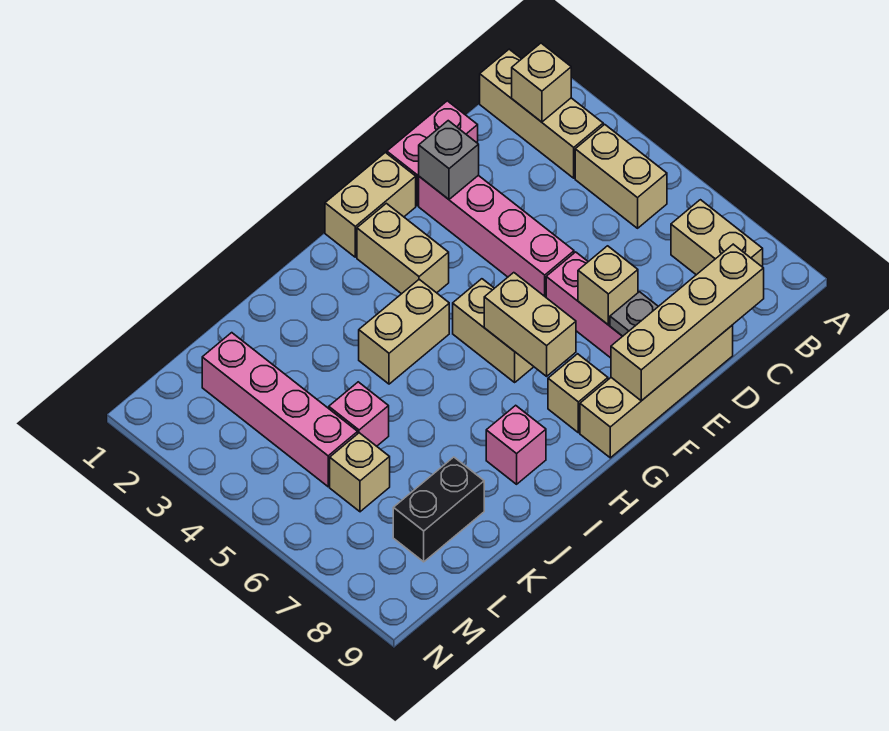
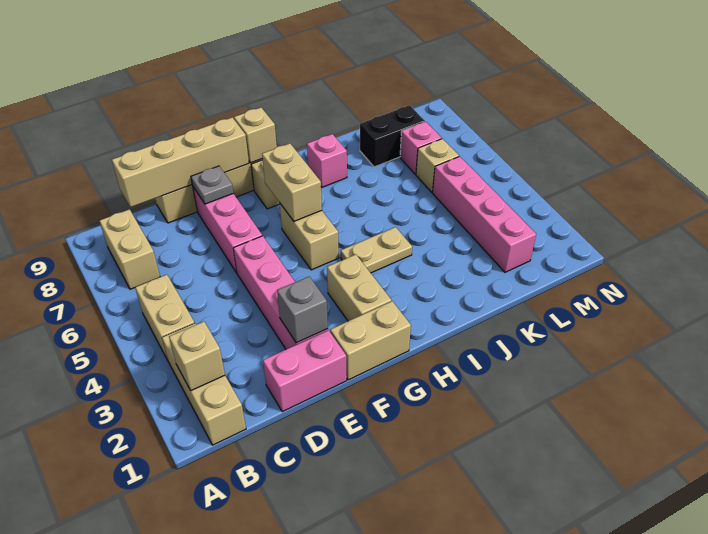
tan brick E7 level 2 -> tan brick G9 level 2
tan brick H4:I4 level 1 -> tan plate H4:I4 level 1
pink brick K5 level 1 -> pink brick L7 level 1

